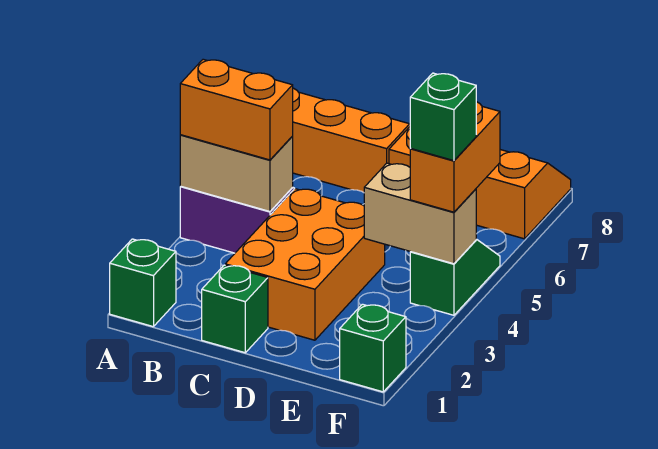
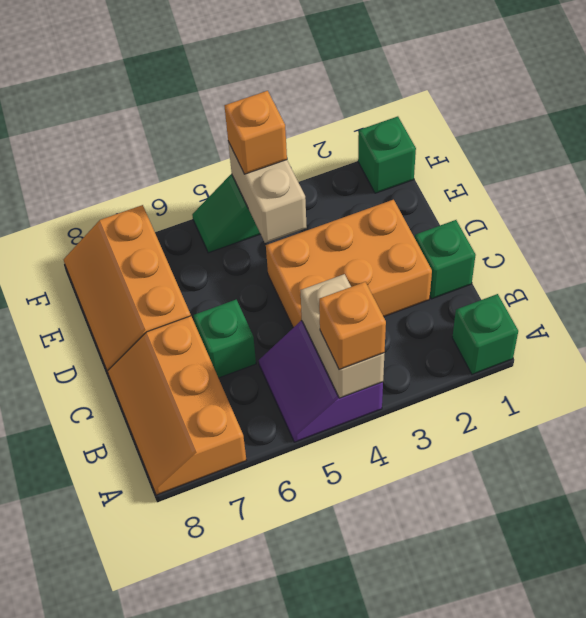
orange brick A4:B4 level 3 -> orange brick A4 level 3
orange brick F4:F5 level 3 -> orange brick F4 level 3
green brick F4 level 4 -> green brick C6 level 1

